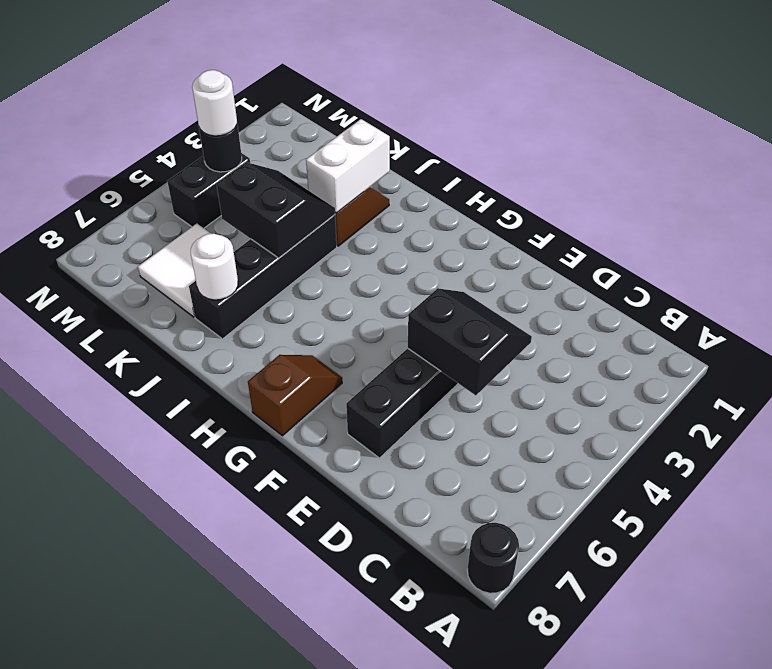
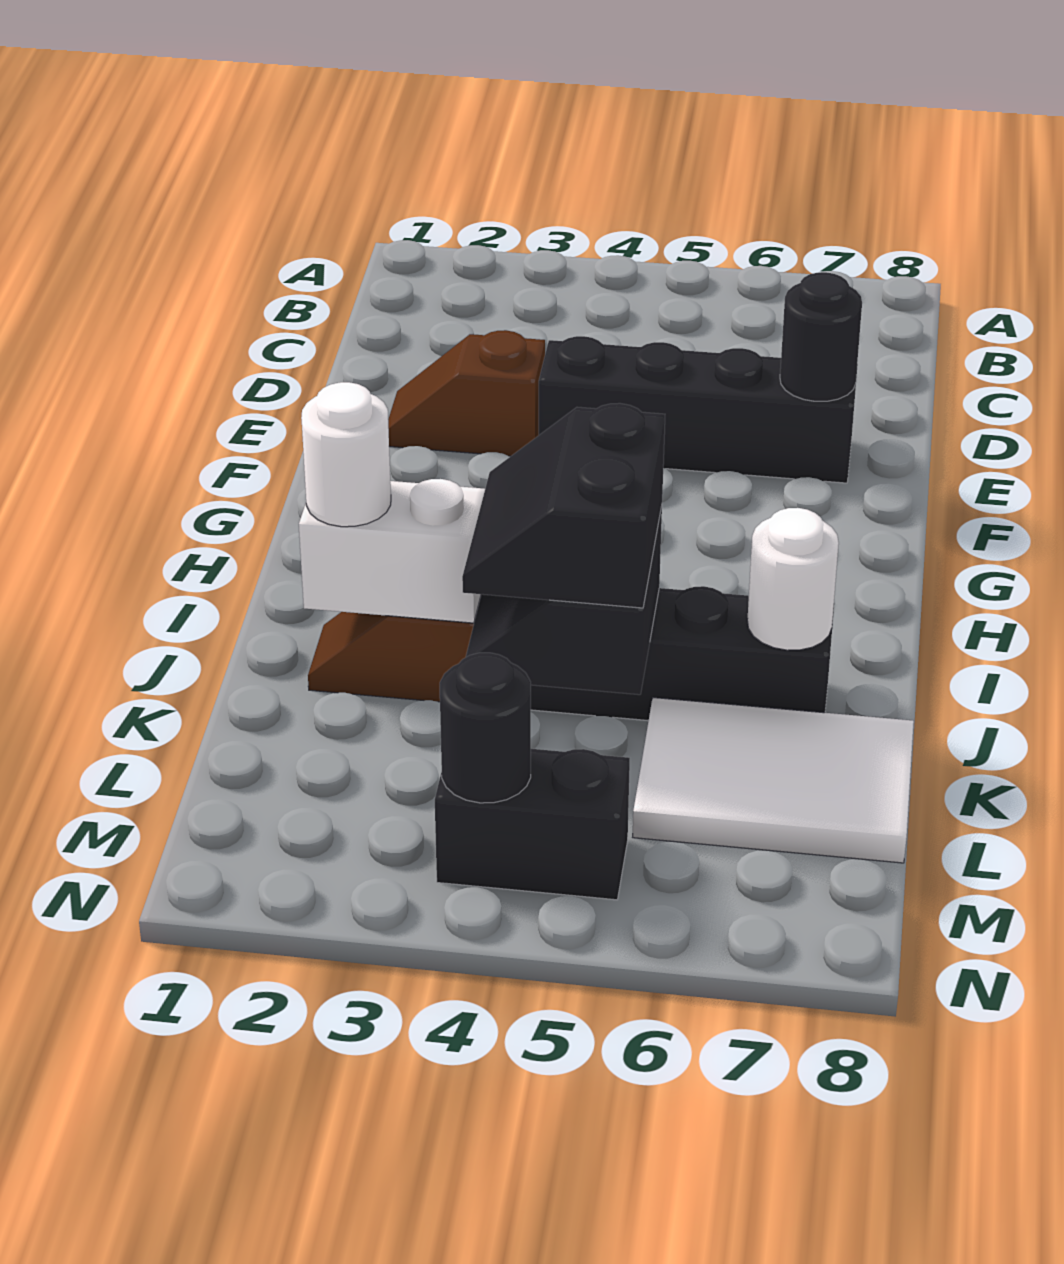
black round brick A8 level 1 -> black round brick E7 level 2
black slope D4:E5 level 2 top 5 -> black slope J4:K5 level 3 top 5
brown slope G7:G8 level 1 top 8 -> brown slope E2:E3 level 1 top 3
white tile K6:L7 level 1 -> white tile K6:L8 level 1
white round brick M4 level 3 -> white round brick J2 level 3

